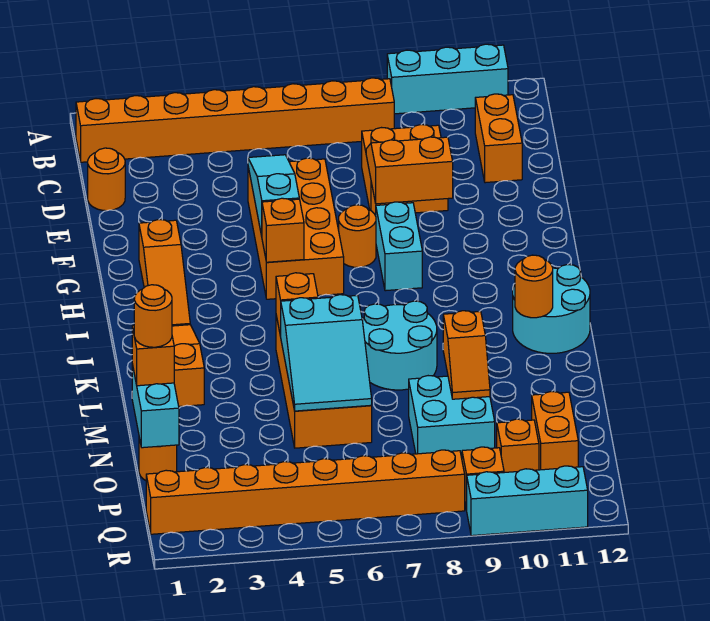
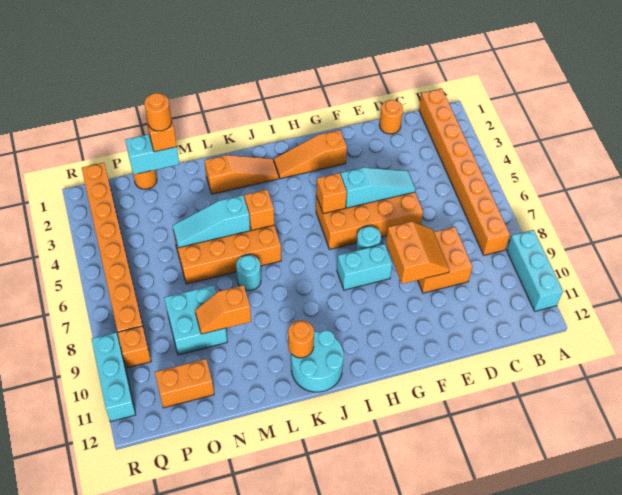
orange brick C11:D11 level 1 -> none
orange round brick G7 level 1 -> cyan round brick G7 level 1
cyan round brick K7:L8 level 1 -> cyan round brick L7 level 1
cyan slope L5:N6 level 2 top L -> cyan slope L5:N5 level 2 top L
orange brick P10 level 1 -> none

